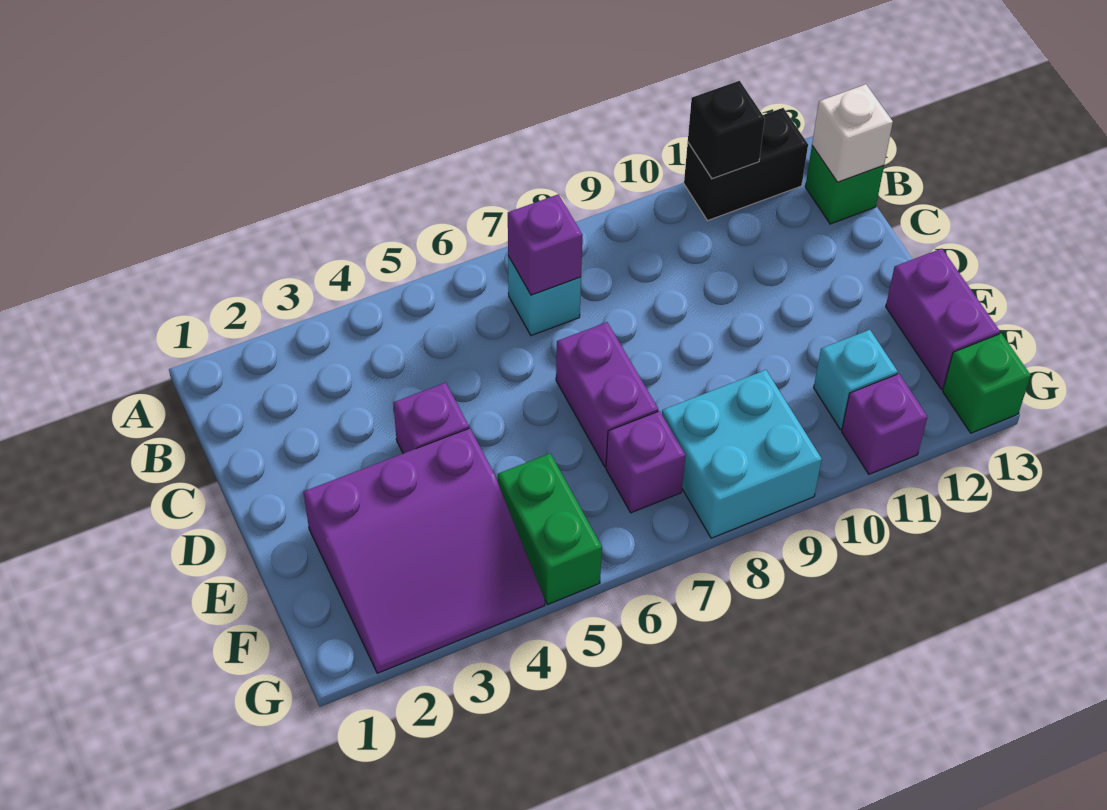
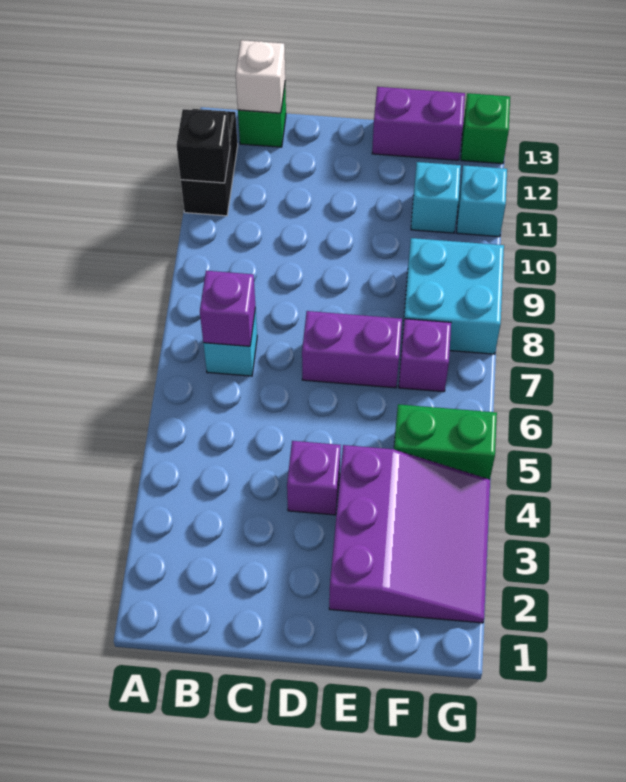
purple brick G11 level 1 -> cyan brick G11 level 1

